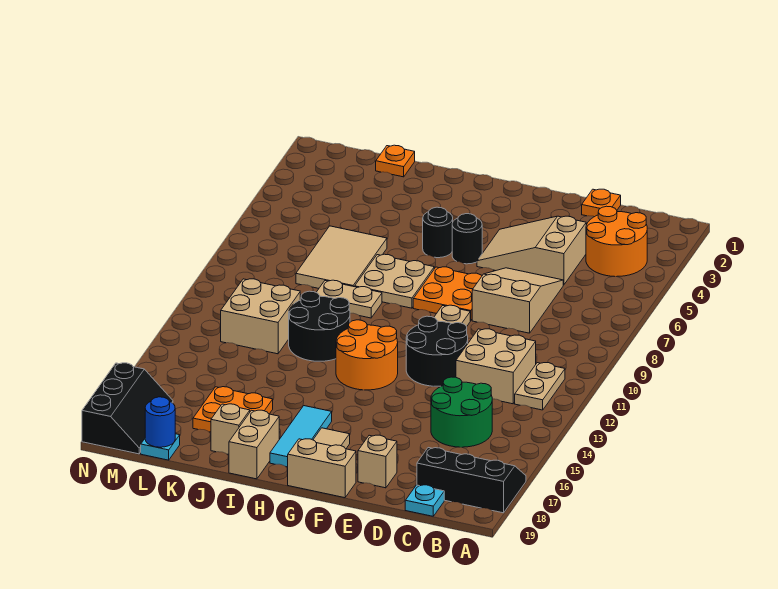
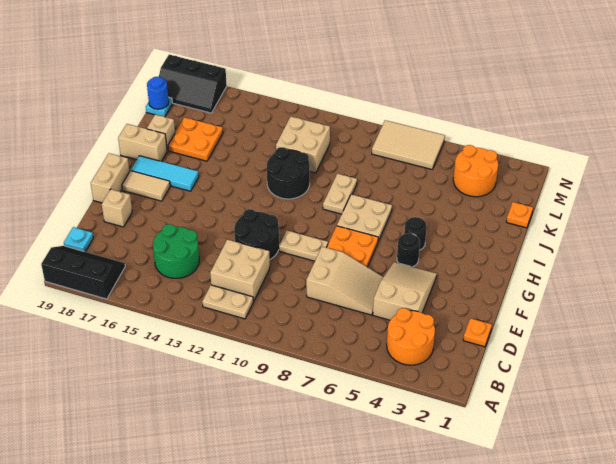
black slope A17:C18 level 1 top 18 -> black slope A17:B19 level 1 top A
orange round brick G12:H13 level 1 -> orange round brick L3:M4 level 1
tan tile J6:K8 level 1 -> tan tile M6:N8 level 1

